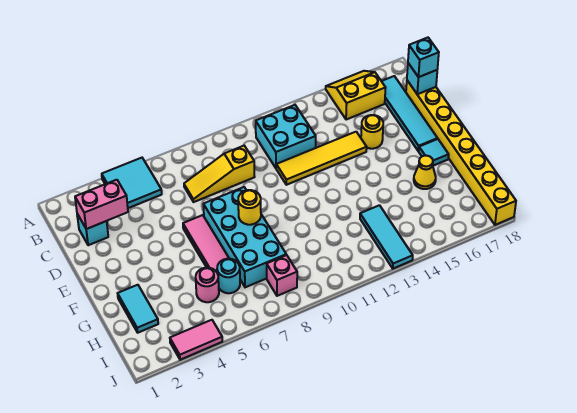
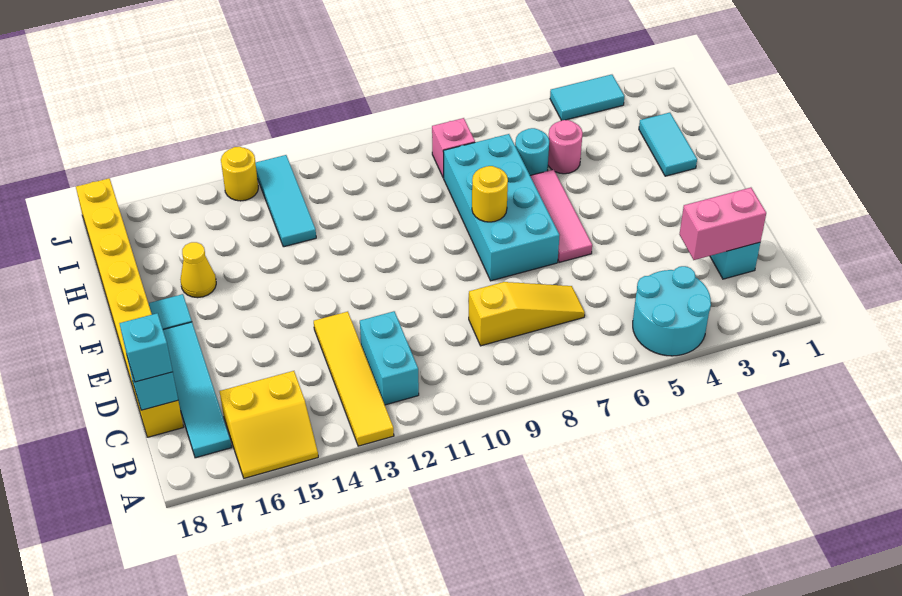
cyan tile A4:B5 level 1 -> cyan round brick A4:B5 level 1
cyan brick B11:C12 level 1 -> cyan brick B12:C12 level 1
yellow tile D11:D14 level 1 -> yellow tile A13:D13 level 1
yellow round brick D15 level 1 -> yellow round brick J14 level 1
pink tile J3:J4 level 1 -> cyan tile J3:J4 level 1

